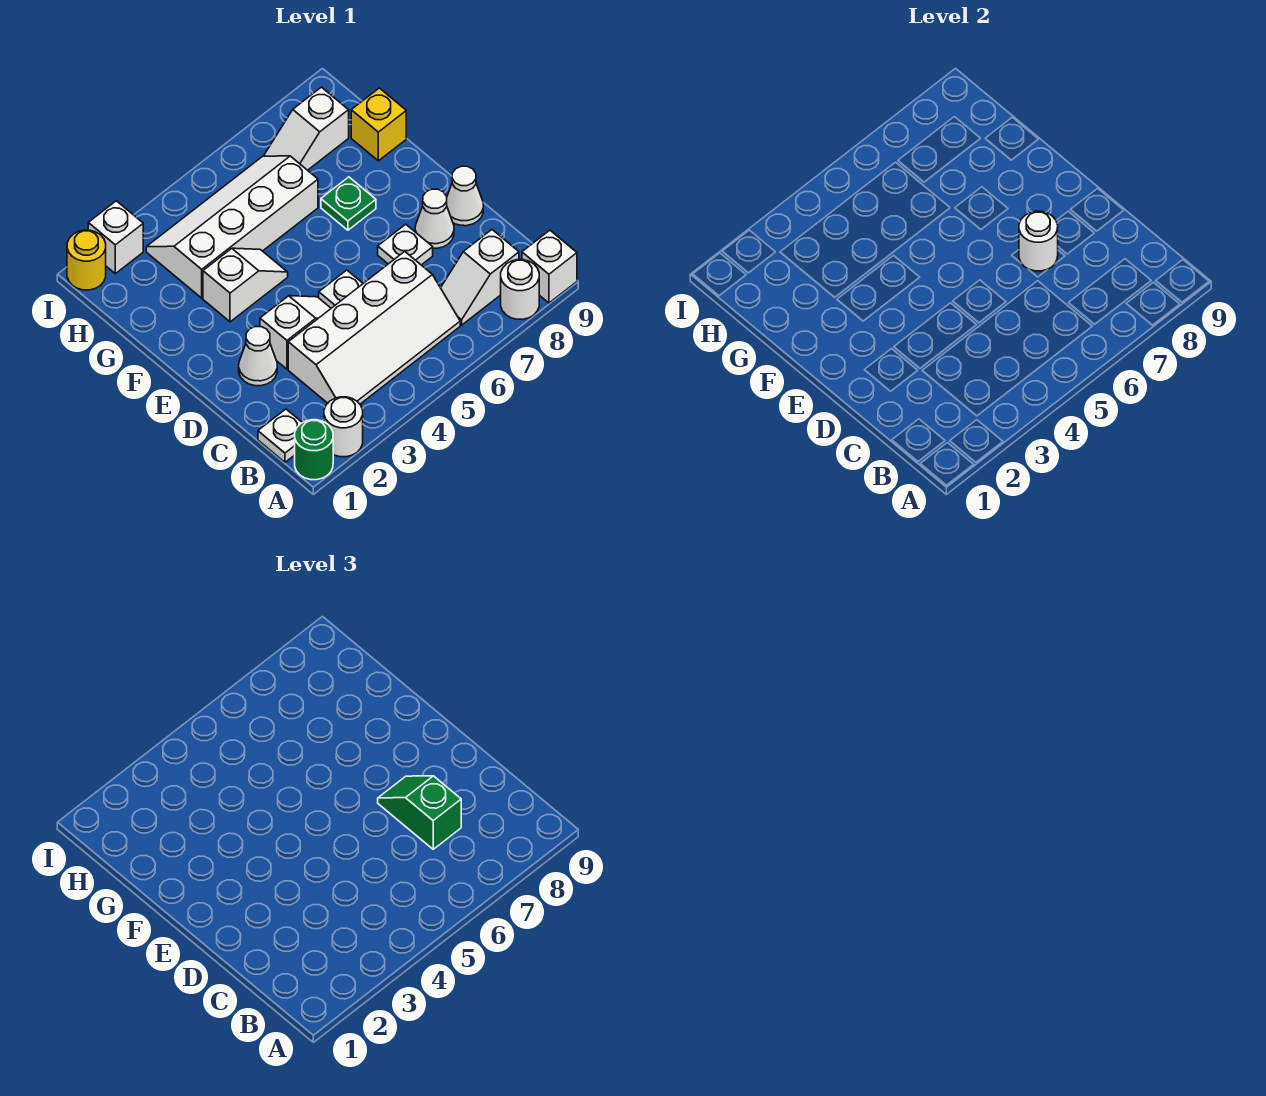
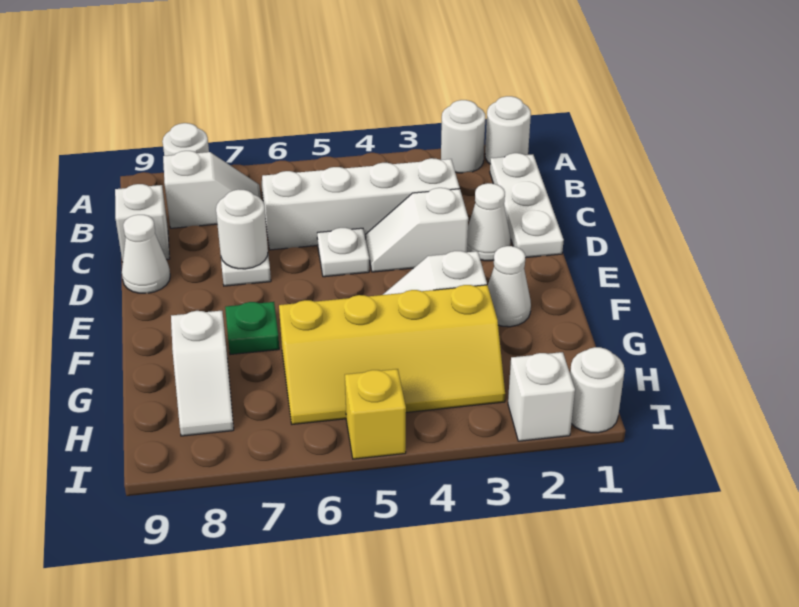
green round brick A1 level 1 -> white round brick A1 level 1
white brick A9 level 1 -> white brick C9 level 1
white plate B1 level 1 -> white plate B1:D1 level 1
green slope C7:D7 level 3 top C -> none
white cone D8 level 1 -> white cone F2 level 1
white slope G3:H6 level 1 top G -> yellow slope G3:H6 level 1 top G
yellow brick G9 level 1 -> yellow brick I5 level 1
white slope H7:H8 level 1 top 8 -> white slope G8:H8 level 1 top G
yellow round brick I1 level 1 -> white round brick I1 level 1

